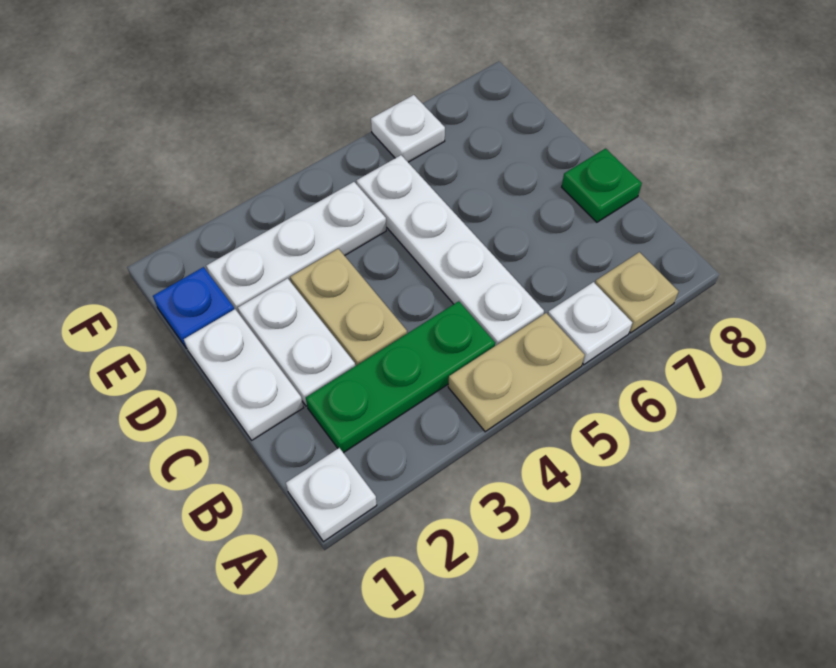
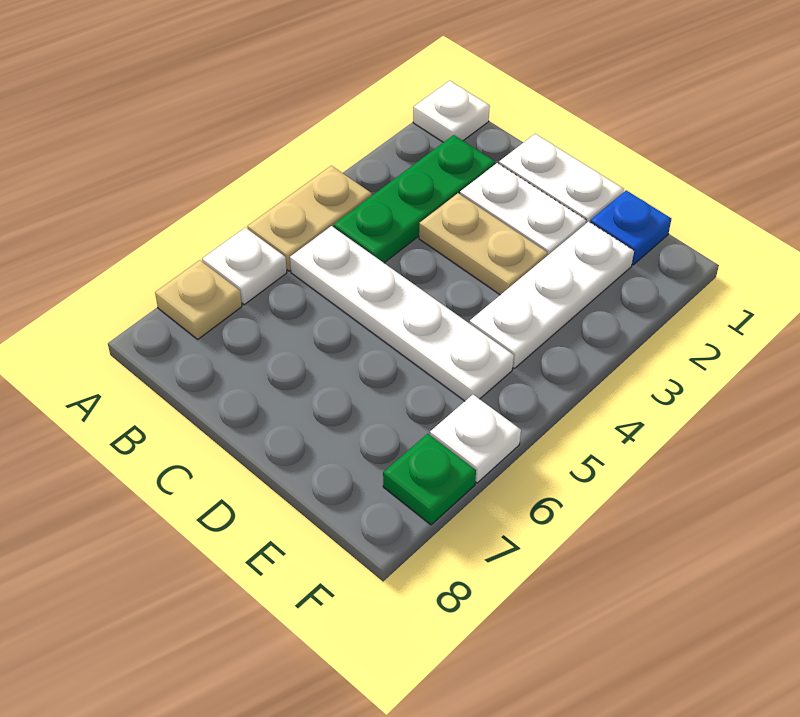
green plate C8 level 1 -> green plate F7 level 1

